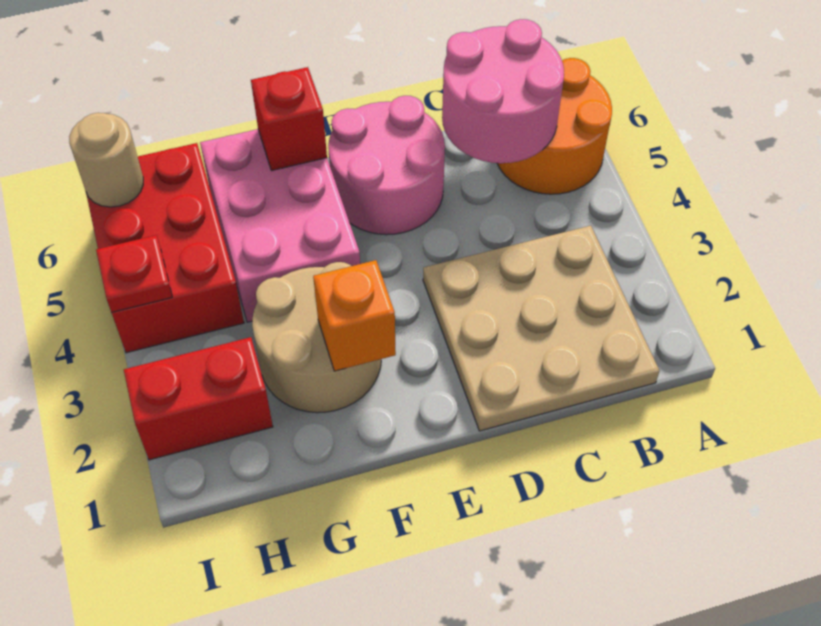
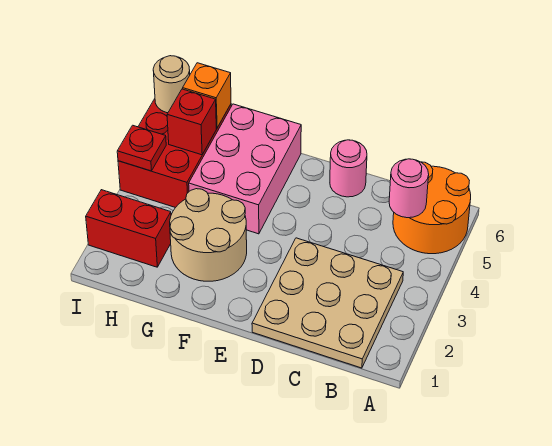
pink round brick B5:C6 level 2 -> pink round brick B5 level 2
pink round brick D5:E6 level 1 -> pink round brick D6 level 1
orange brick F2 level 2 -> orange brick H6 level 2
red brick F6 level 2 -> red brick H5 level 2

